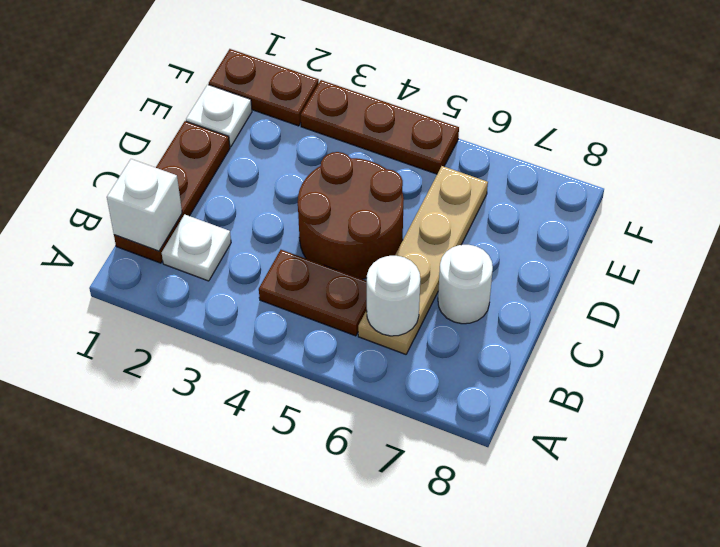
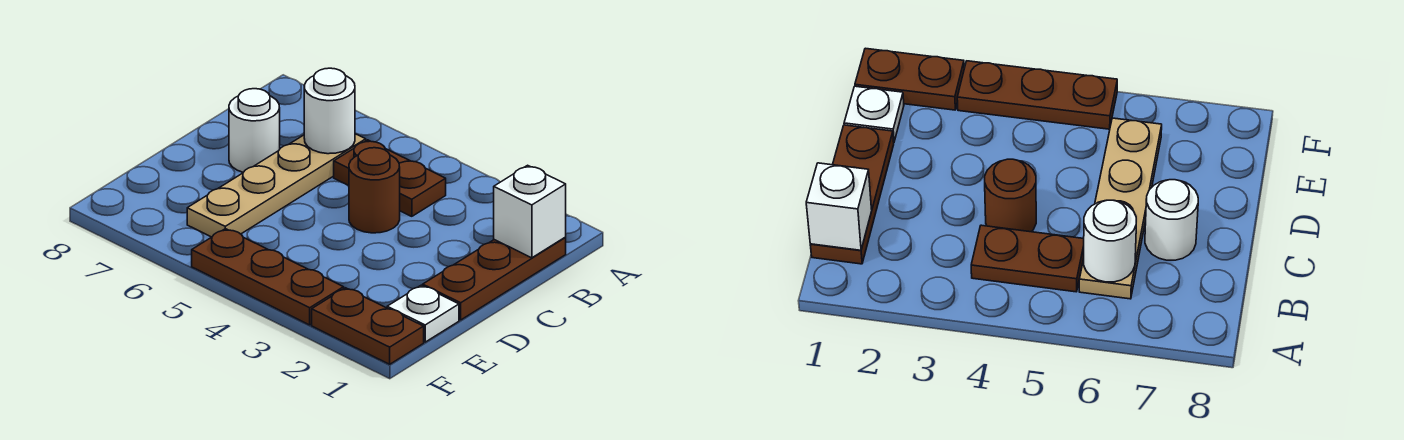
white plate B2 level 1 -> none
brown round brick C4:D5 level 1 -> brown round brick C4 level 1

